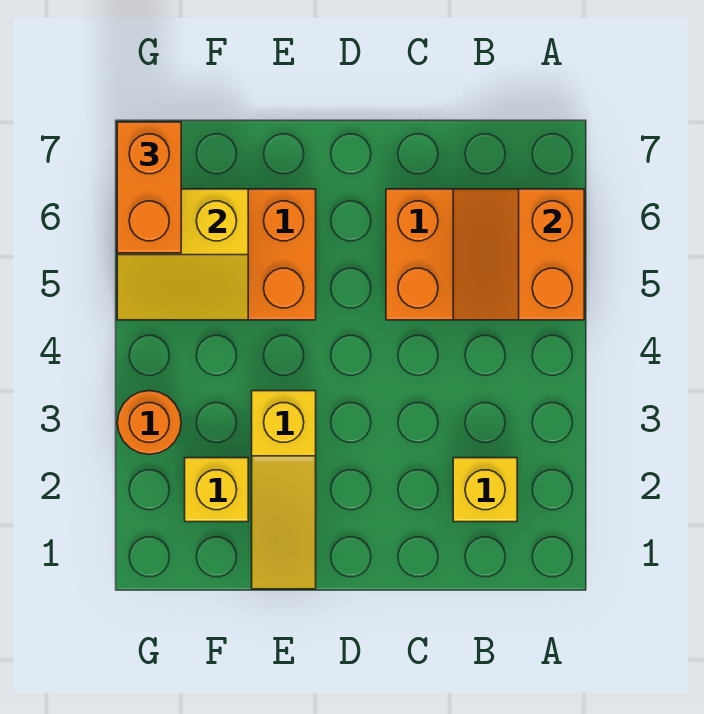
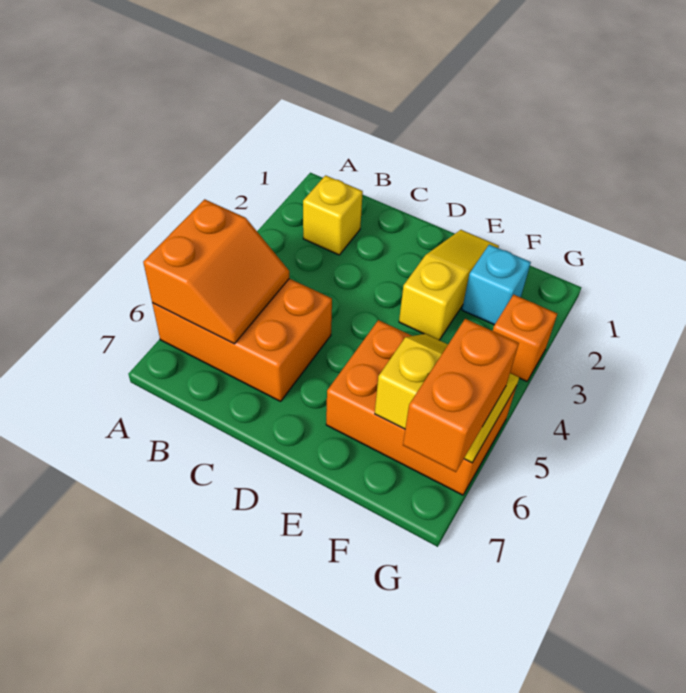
yellow brick F2 level 1 -> cyan brick F2 level 1
orange round brick G3 level 1 -> orange brick G3 level 1

